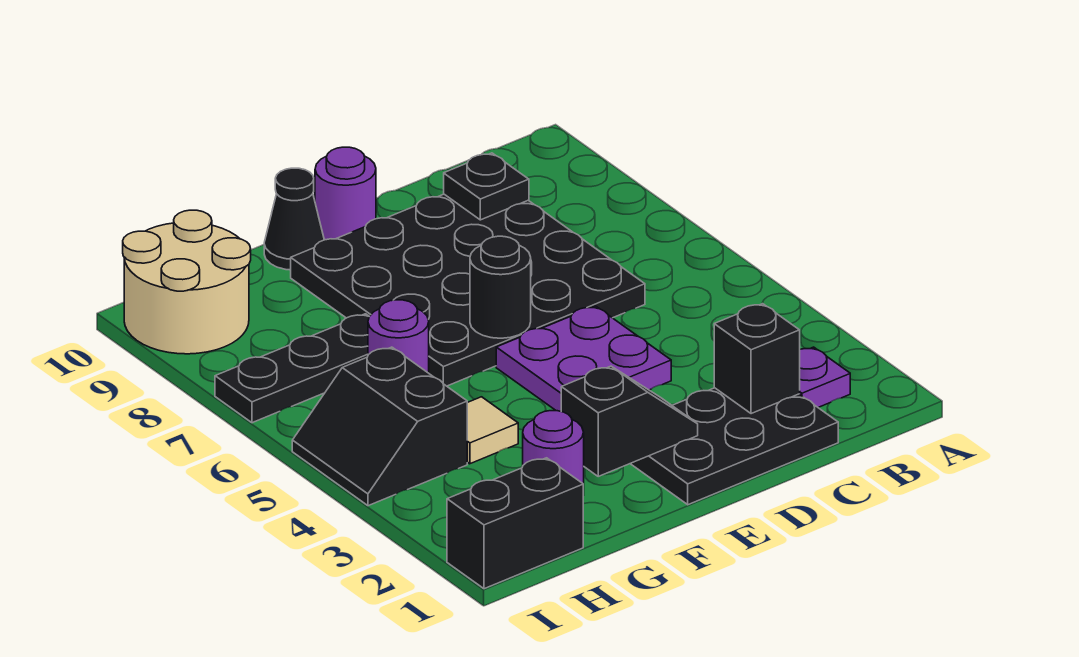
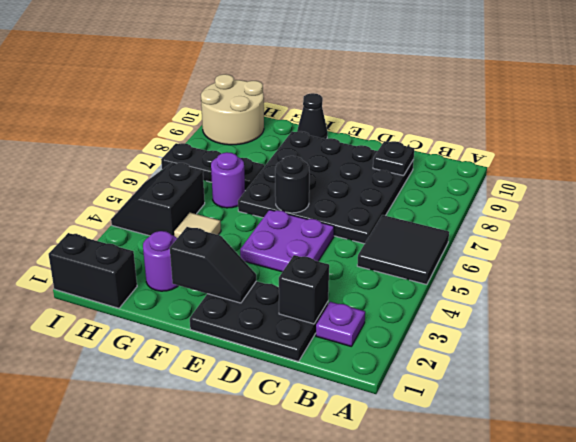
none -> black tile A5:B6 level 1
purple round brick E10 level 1 -> none

